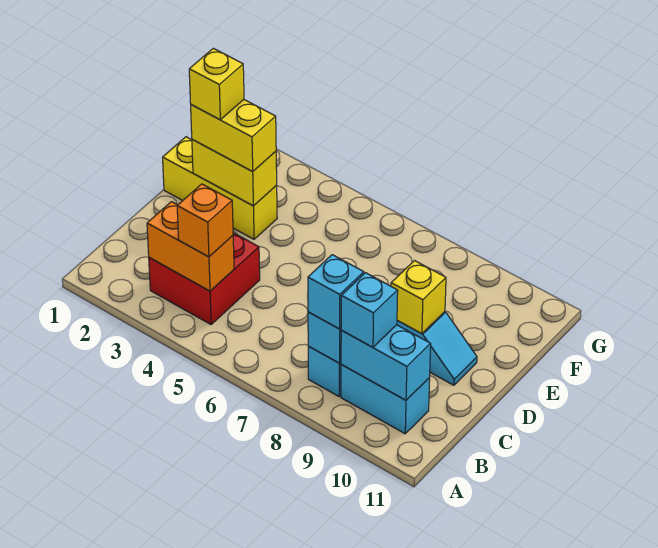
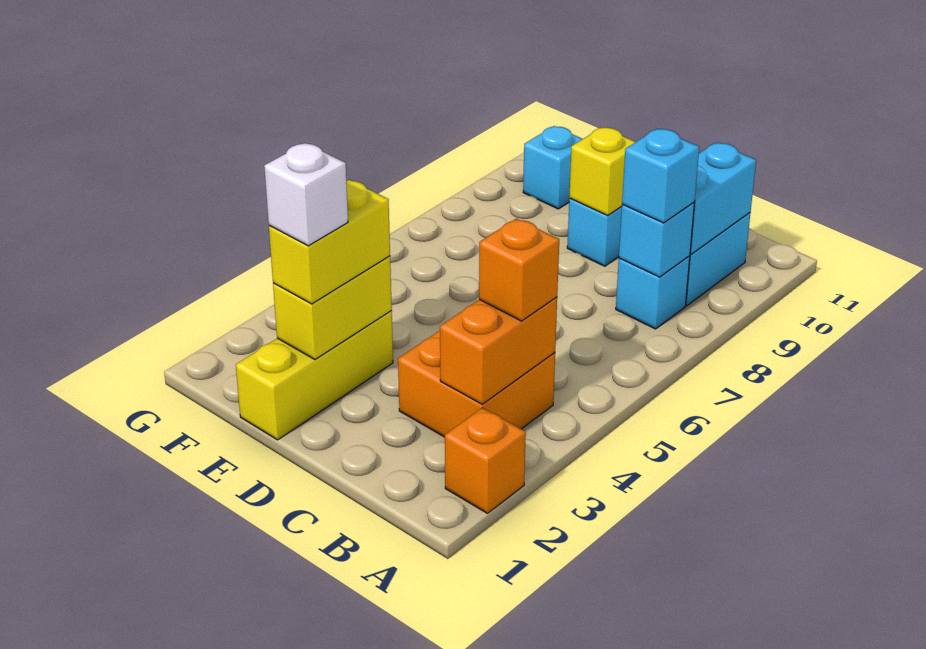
none -> orange brick A2 level 1
red brick B3:C4 level 1 -> orange brick B3:C4 level 1
cyan brick B9 level 3 -> cyan brick F10 level 1
yellow brick E2 level 4 -> white brick E2 level 4

